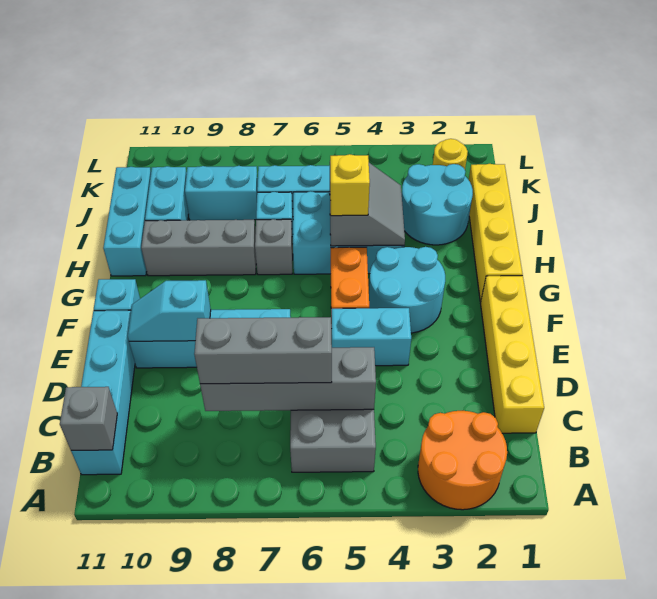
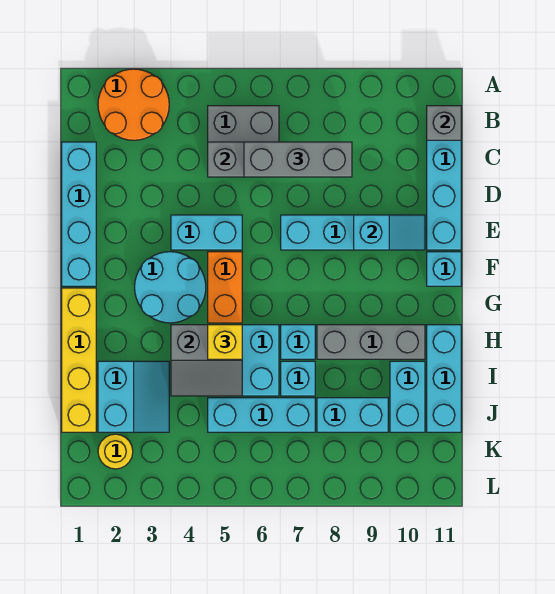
yellow brick C1:F1 level 1 -> cyan brick C1:F1 level 1
grey slope H4:I5 level 2 top 5 -> grey slope H4:I5 level 2 top H
grey brick H7 level 1 -> cyan brick H7 level 1
cyan round brick I2:J3 level 1 -> cyan slope I2:J3 level 1 top 2

